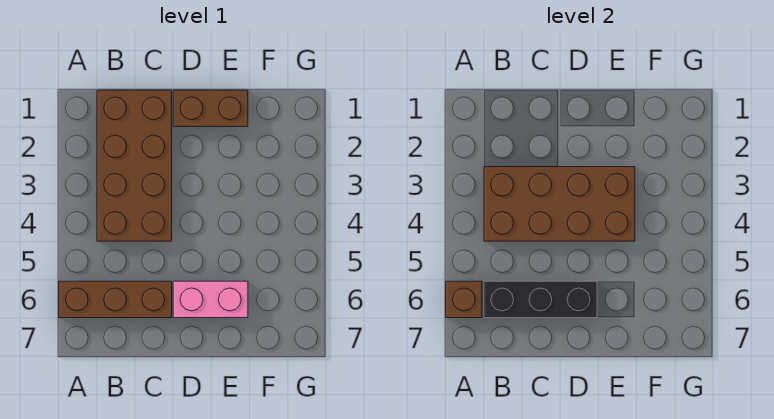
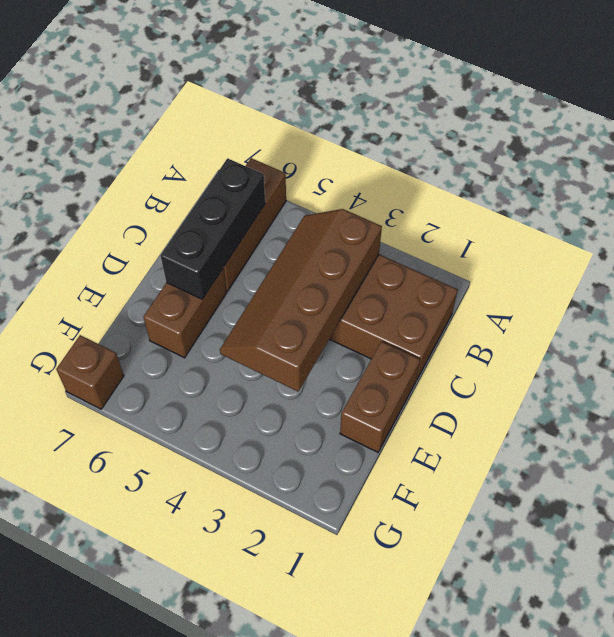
brown brick A6 level 2 -> brown brick G7 level 1
brown brick B3:E4 level 2 -> brown slope B3:E4 level 2 top 3
pink brick D6:E6 level 1 -> brown brick D6:E6 level 1

